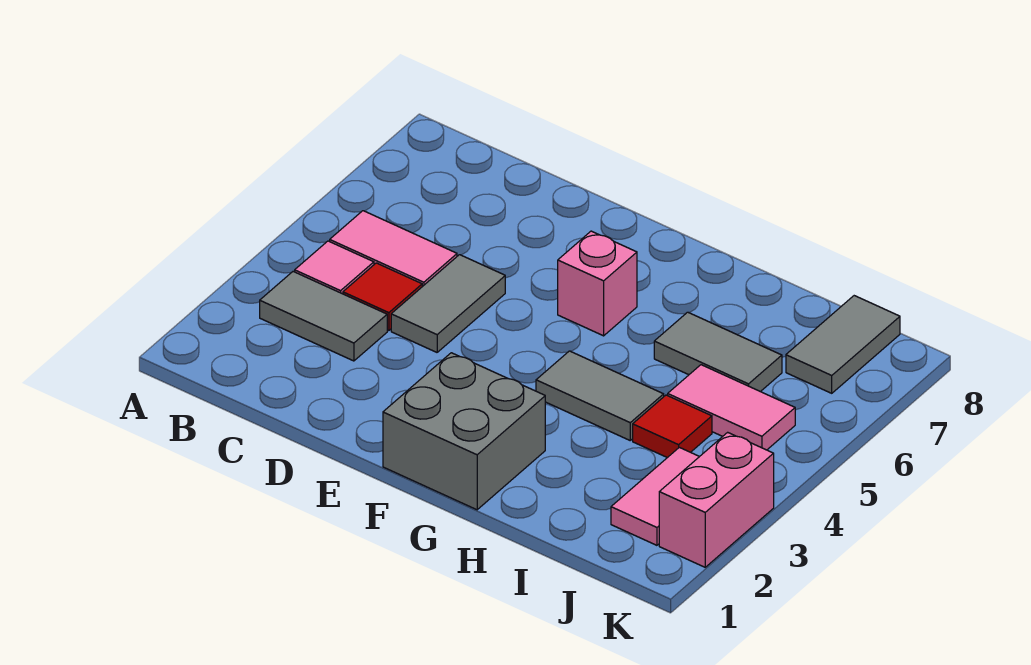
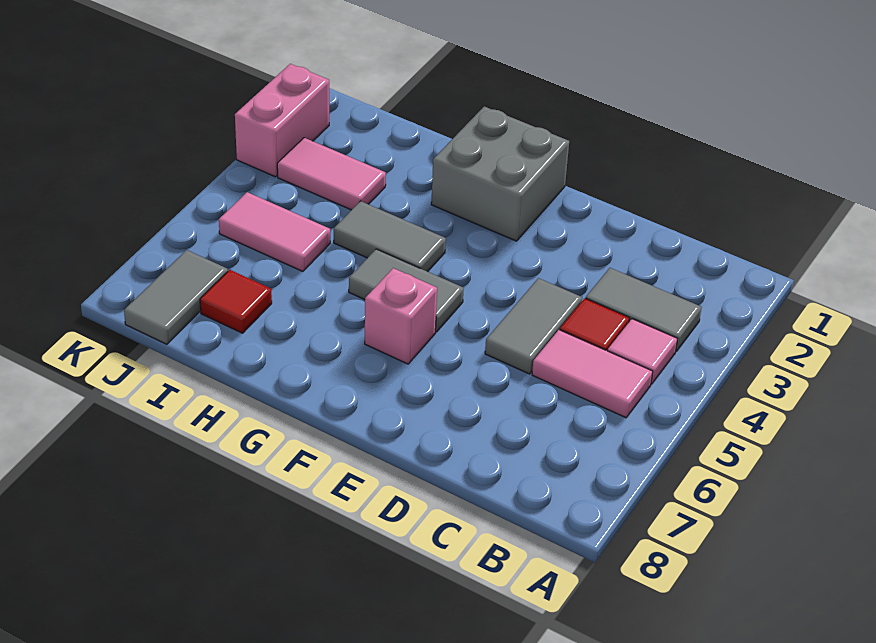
grey tile H6:I6 level 1 -> grey tile F5:G5 level 1
red tile I4 level 1 -> red tile I7 level 1
pink tile J2:J3 level 1 -> pink tile I3:J3 level 1

